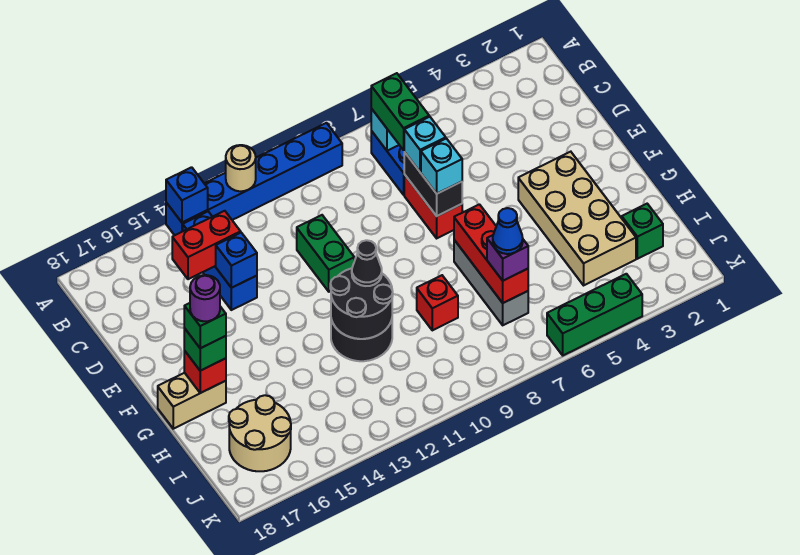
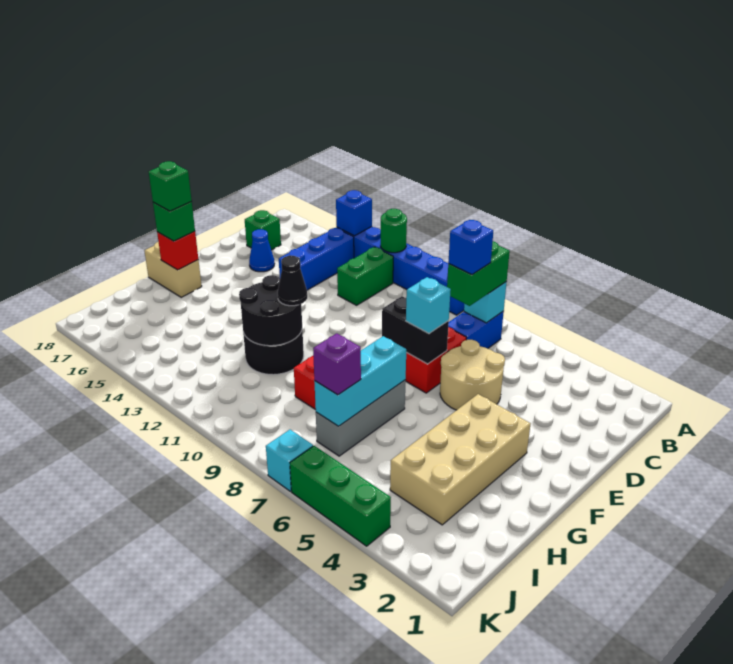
tan round brick A12 level 2 -> green round brick A12 level 2
red brick C14:C15 level 2 -> none
black brick D7:E7 level 2 -> black brick E7:E8 level 2
cyan brick D7 level 3 -> cyan brick K7 level 1
green brick D11:E11 level 1 -> green brick B12:C12 level 1
blue brick D14 level 2 -> blue brick C7 level 4
red brick G7:I7 level 2 -> cyan brick G7:I7 level 2
purple round brick G17 level 5 -> none
green brick I2 level 1 -> green brick C17 level 1
blue cone I7 level 4 -> blue cone D16 level 1
tan round brick I16:J17 level 1 -> tan round brick D5:E6 level 1

